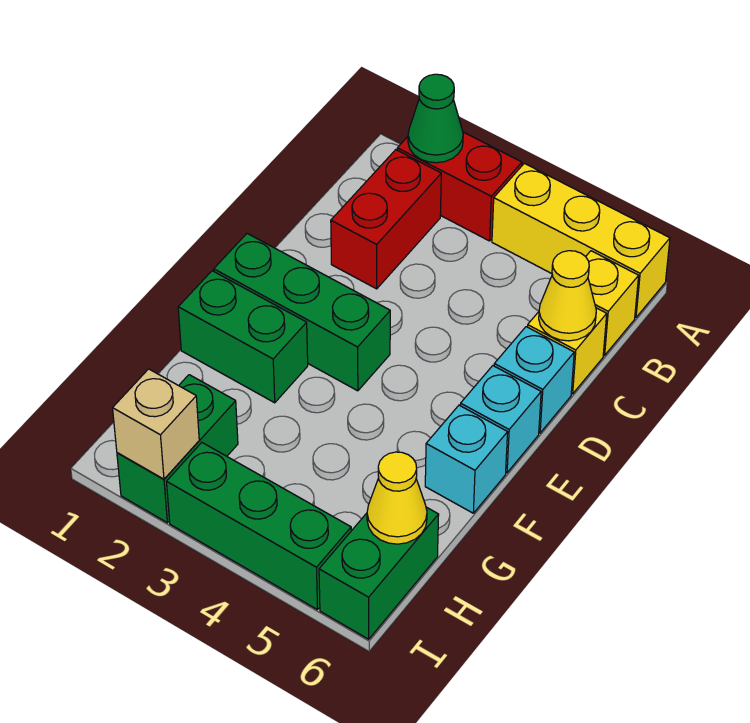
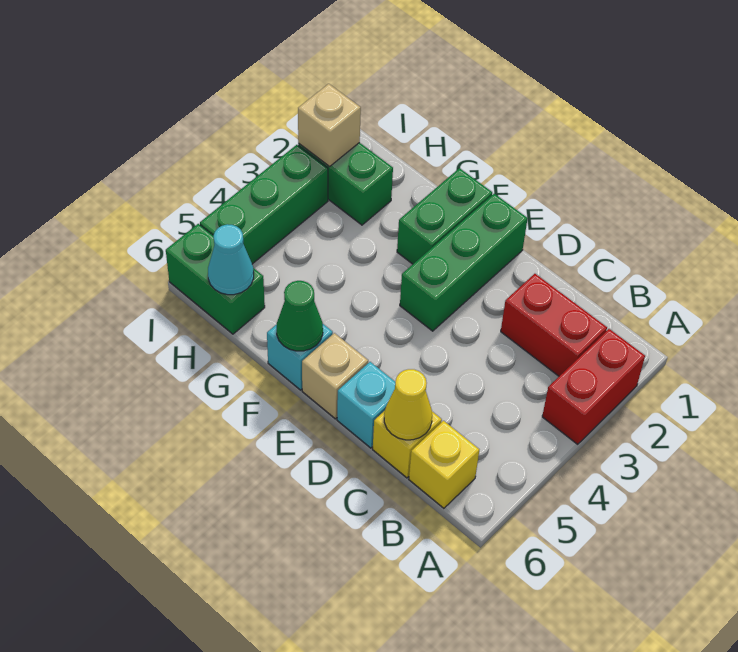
green cone A2 level 2 -> green cone F6 level 2
yellow brick A4:A6 level 1 -> none
cyan brick E6 level 1 -> tan brick E6 level 1
yellow cone H6 level 2 -> cyan cone H6 level 2

